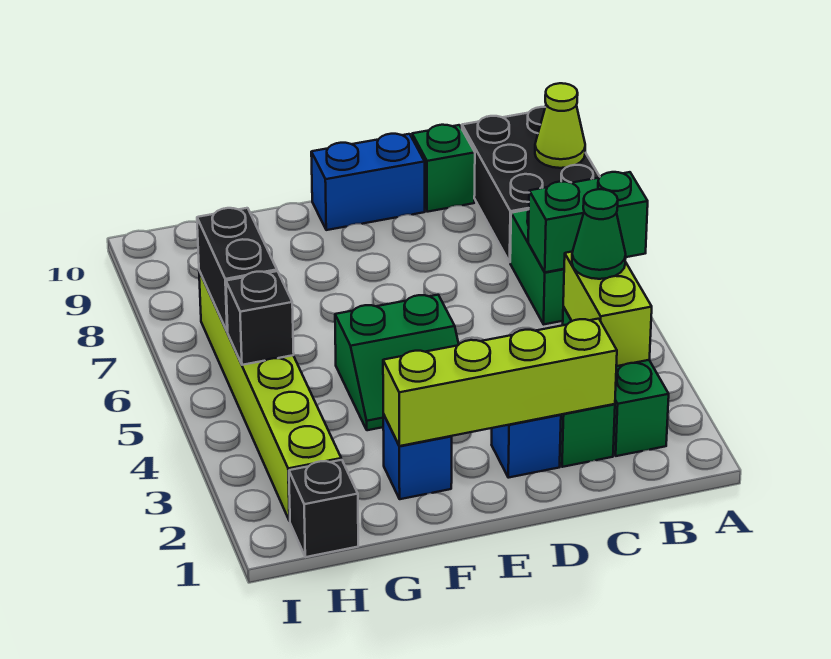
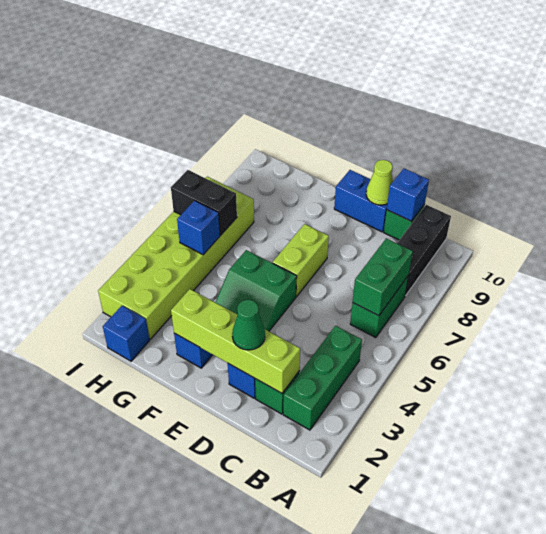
green brick A6:B6 level 2 -> green brick B6:B7 level 2
black brick A8:B10 level 1 -> black brick B8:B10 level 1
lime cone A9 level 2 -> lime cone D10 level 2
lime brick B3:B4 level 2 -> lime brick E6:E7 level 1
green cone B4 level 3 -> green cone D2 level 3
none -> blue brick C10 level 2
black brick H1 level 1 -> blue brick H1 level 1
lime brick H2:H7 level 1 -> lime brick H2:I7 level 1
black brick H5 level 2 -> blue brick H5 level 2
black brick H6:H7 level 2 -> black brick H6:I6 level 2

